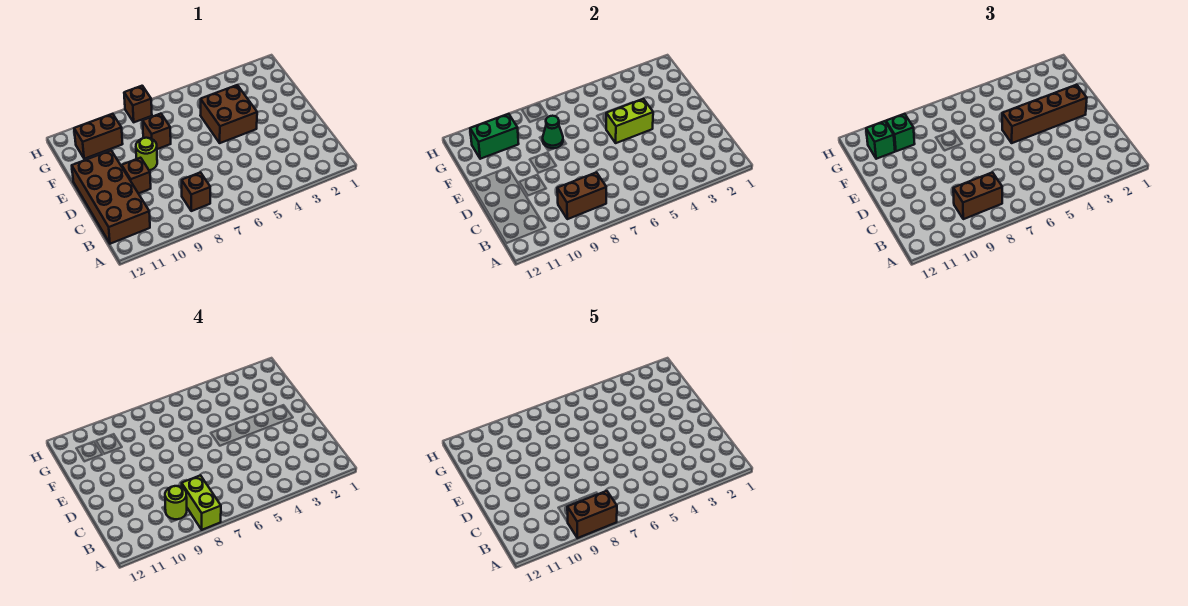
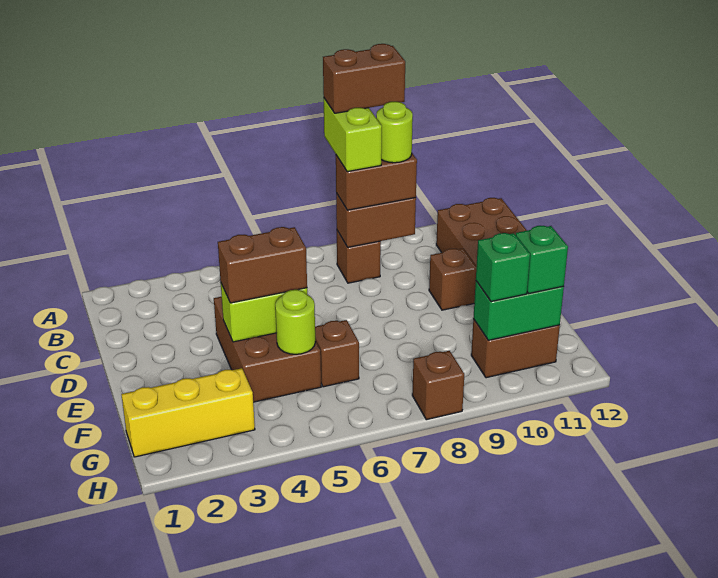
brown brick E2:E5 level 3 -> brown brick E4:E5 level 3
brown brick E4:F5 level 1 -> brown brick D4:F5 level 1
lime round brick E9 level 1 -> lime round brick F5 level 2
brown brick F8 level 1 -> brown brick F6 level 1
green cone F8 level 2 -> none
none -> yellow brick G1:G3 level 1

